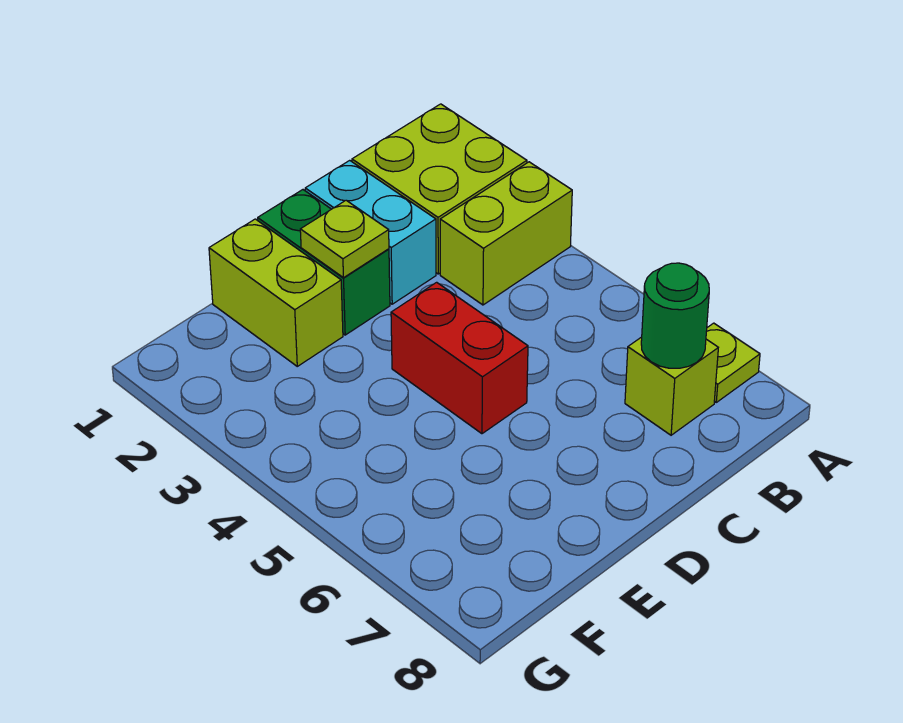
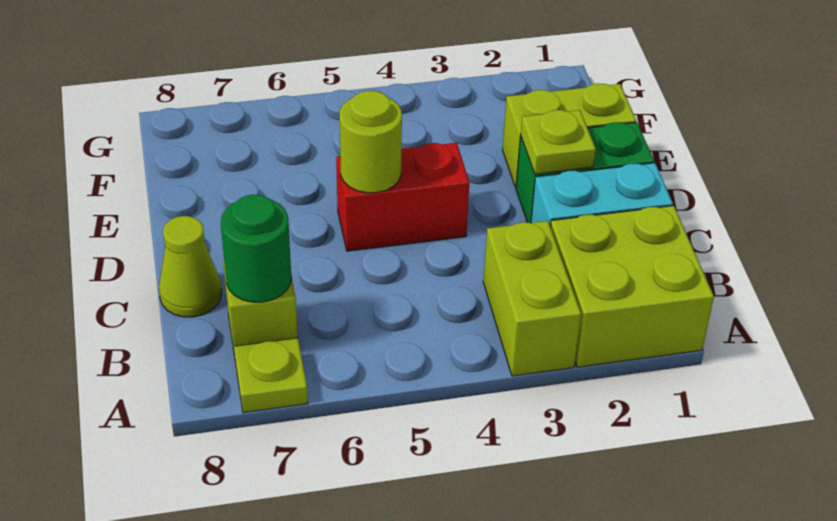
none -> lime cone C8 level 1
none -> lime round brick D5 level 2

